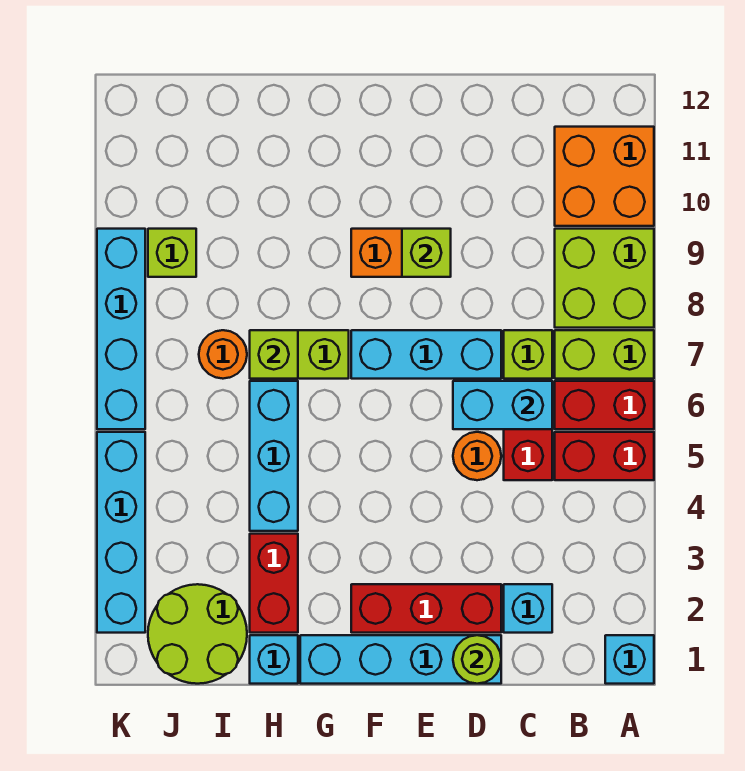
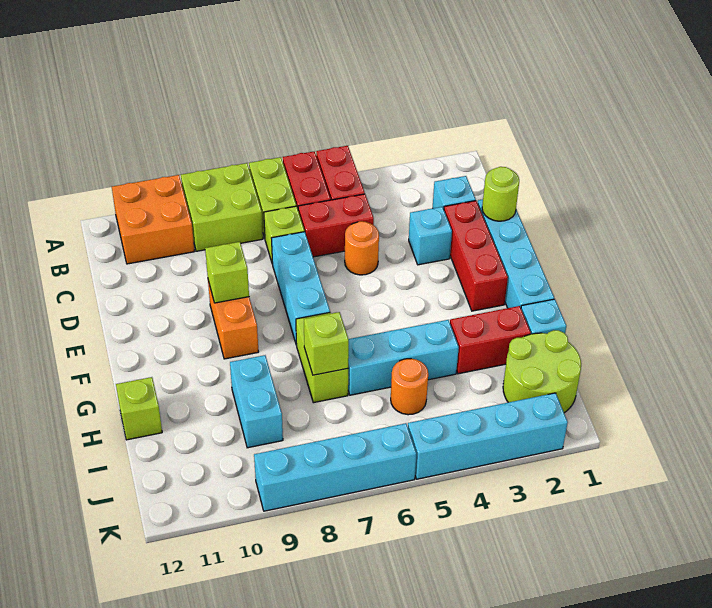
cyan brick A1 level 1 -> cyan brick D3 level 1
cyan brick C6:D6 level 2 -> cyan brick H9:I9 level 1
orange round brick I7 level 1 -> orange round brick I5 level 1
lime brick J9 level 1 -> lime brick H12 level 1

